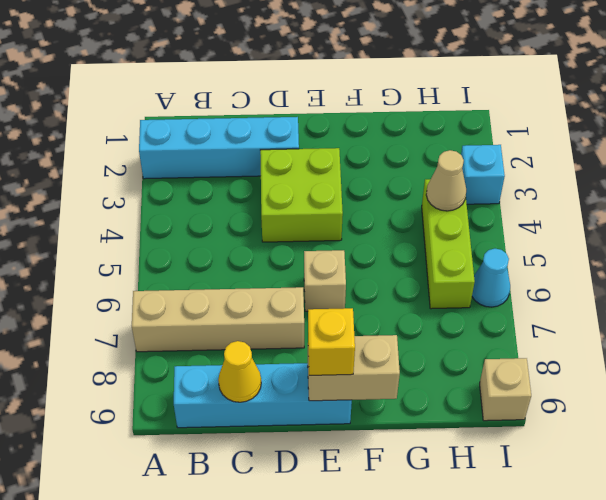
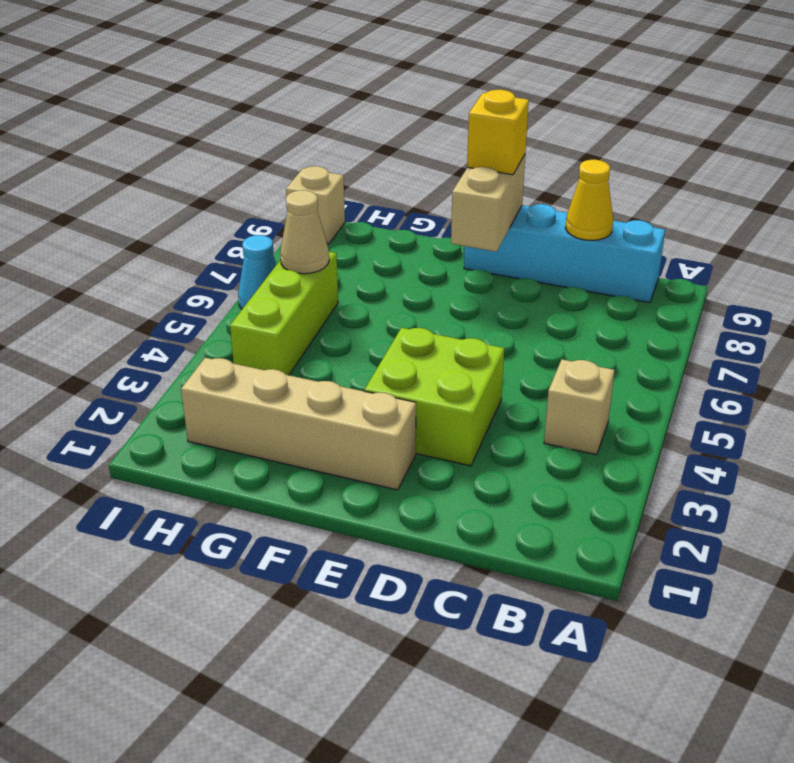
cyan brick A2:D2 level 1 -> none
tan brick A7:D7 level 1 -> tan brick E2:H2 level 1
tan brick E6 level 1 -> tan brick B4 level 1
tan brick E9:F9 level 2 -> tan brick E8:E9 level 2
tan cone H4 level 2 -> tan cone H6 level 2
cyan brick I3 level 1 -> none

